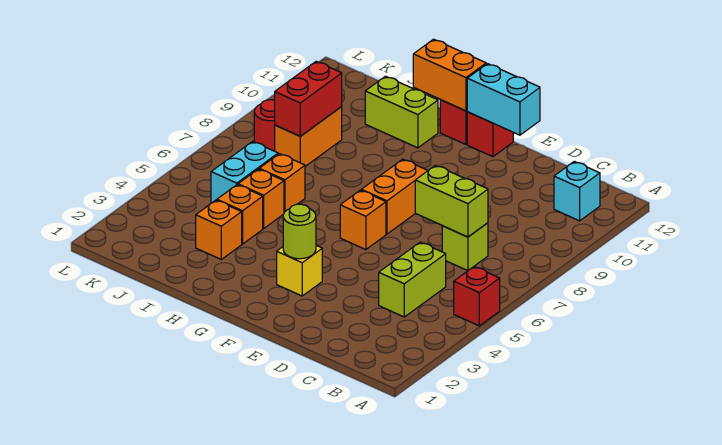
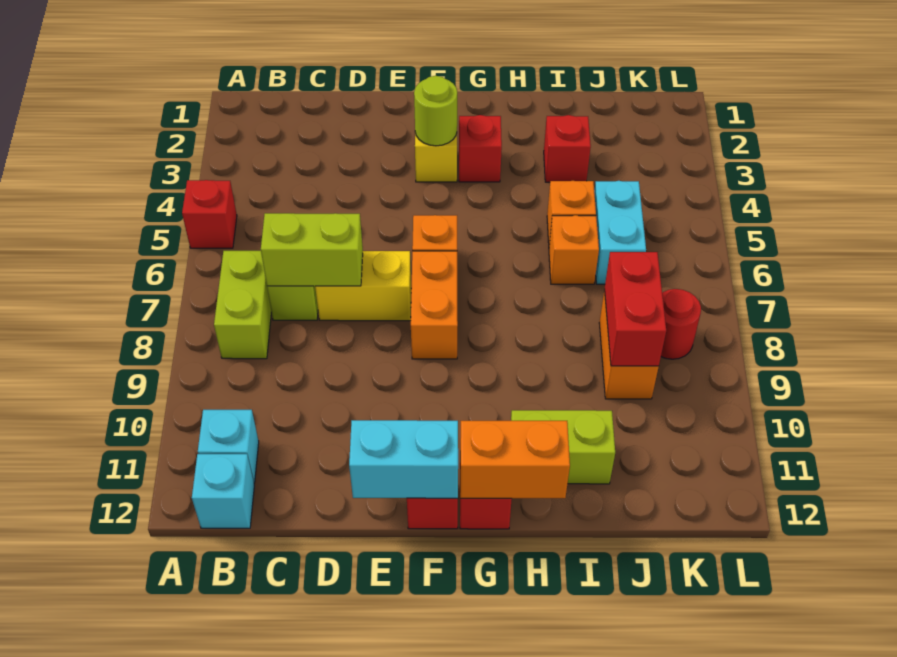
none -> cyan brick B12 level 1
lime brick C4:C5 level 1 -> lime brick B7:B8 level 1
none -> yellow brick D7:E7 level 1
none -> red brick G3 level 1
orange brick I3 level 1 -> red brick I3 level 1
orange brick I4 level 1 -> none

